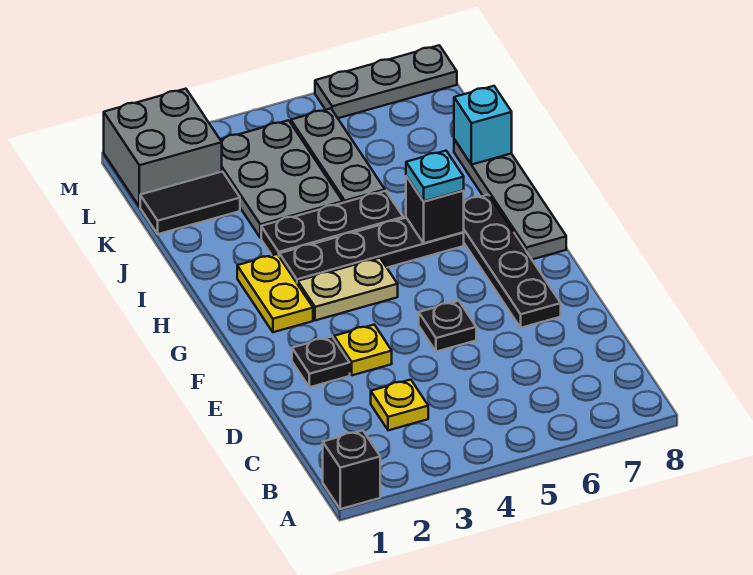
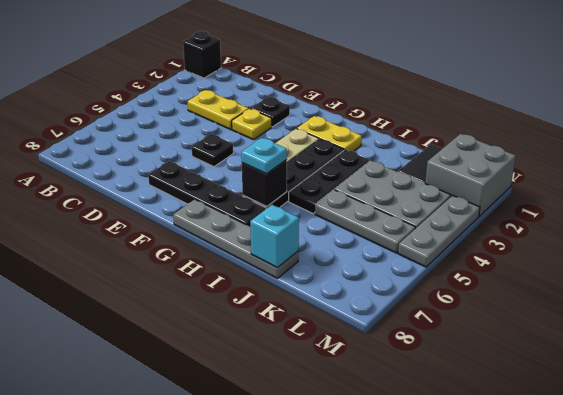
yellow plate C3 level 1 -> yellow plate C3:D3 level 1
grey plate M6:M8 level 1 -> grey plate M3:M5 level 1

